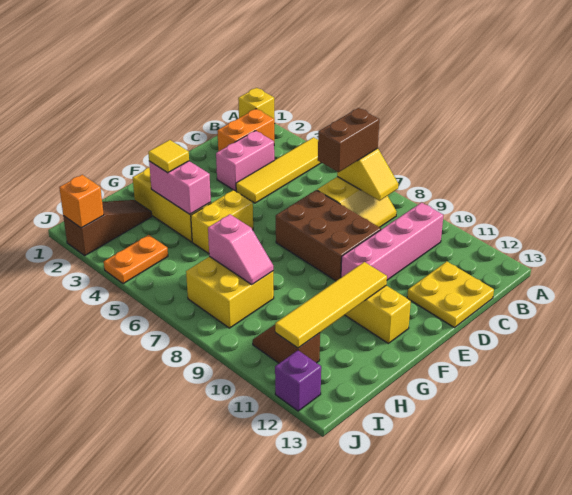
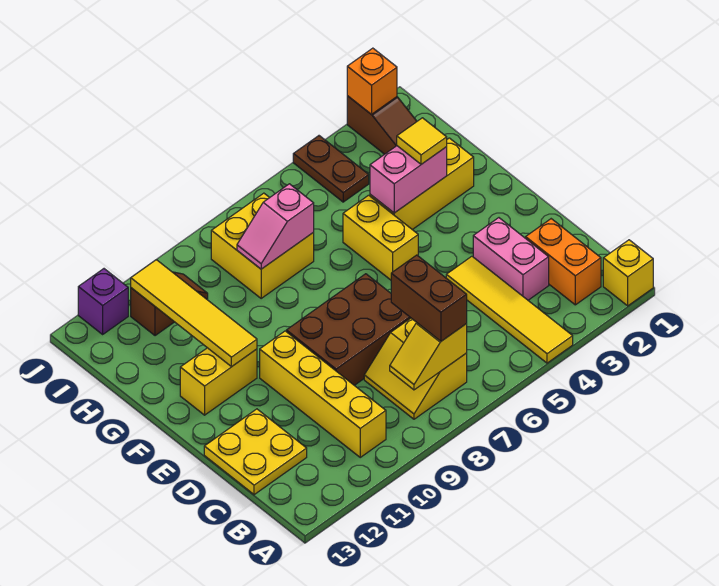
pink brick B10:E10 level 1 -> yellow brick B10:E10 level 1
orange plate I4:J4 level 1 -> brown plate I4:J4 level 1

